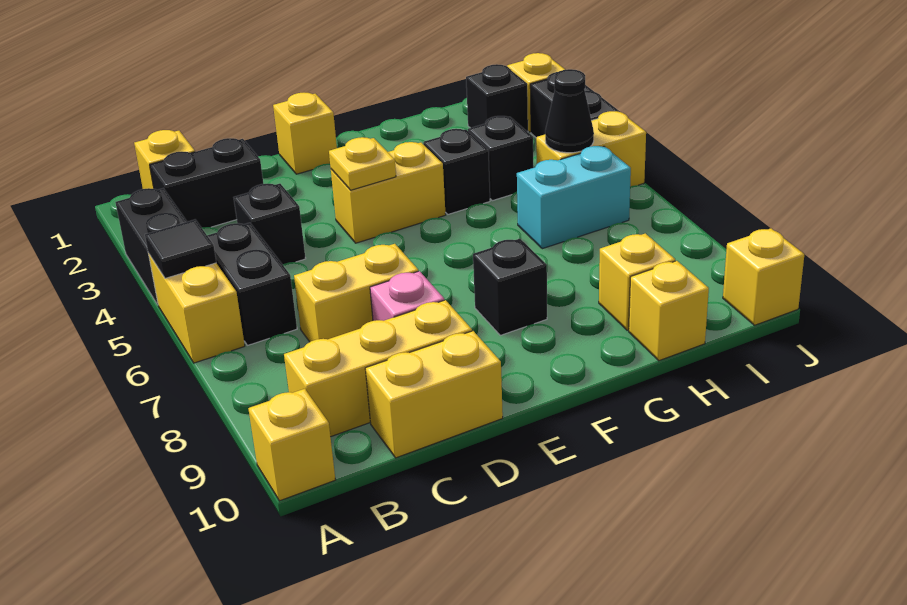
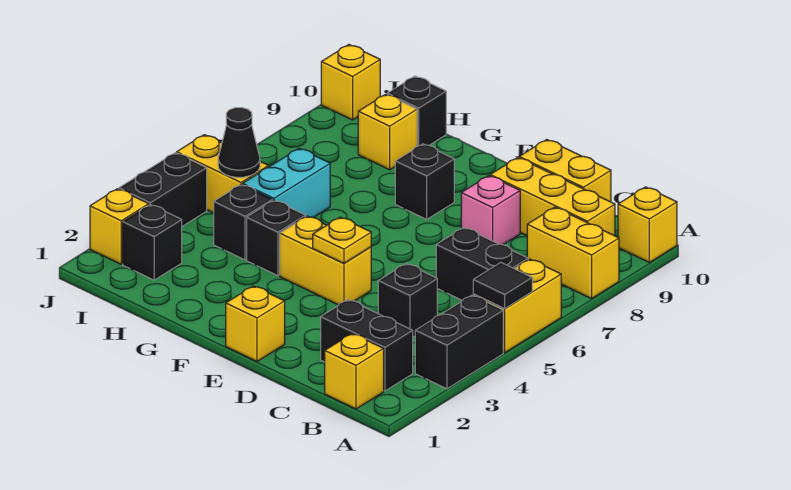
black brick B5:B6 level 1 -> black brick B6:C6 level 1
yellow brick C7:D7 level 1 -> yellow brick A8:B8 level 1
cyan brick H6:I6 level 1 -> cyan brick H5:H6 level 1
yellow brick H10 level 1 -> black brick H10 level 1

